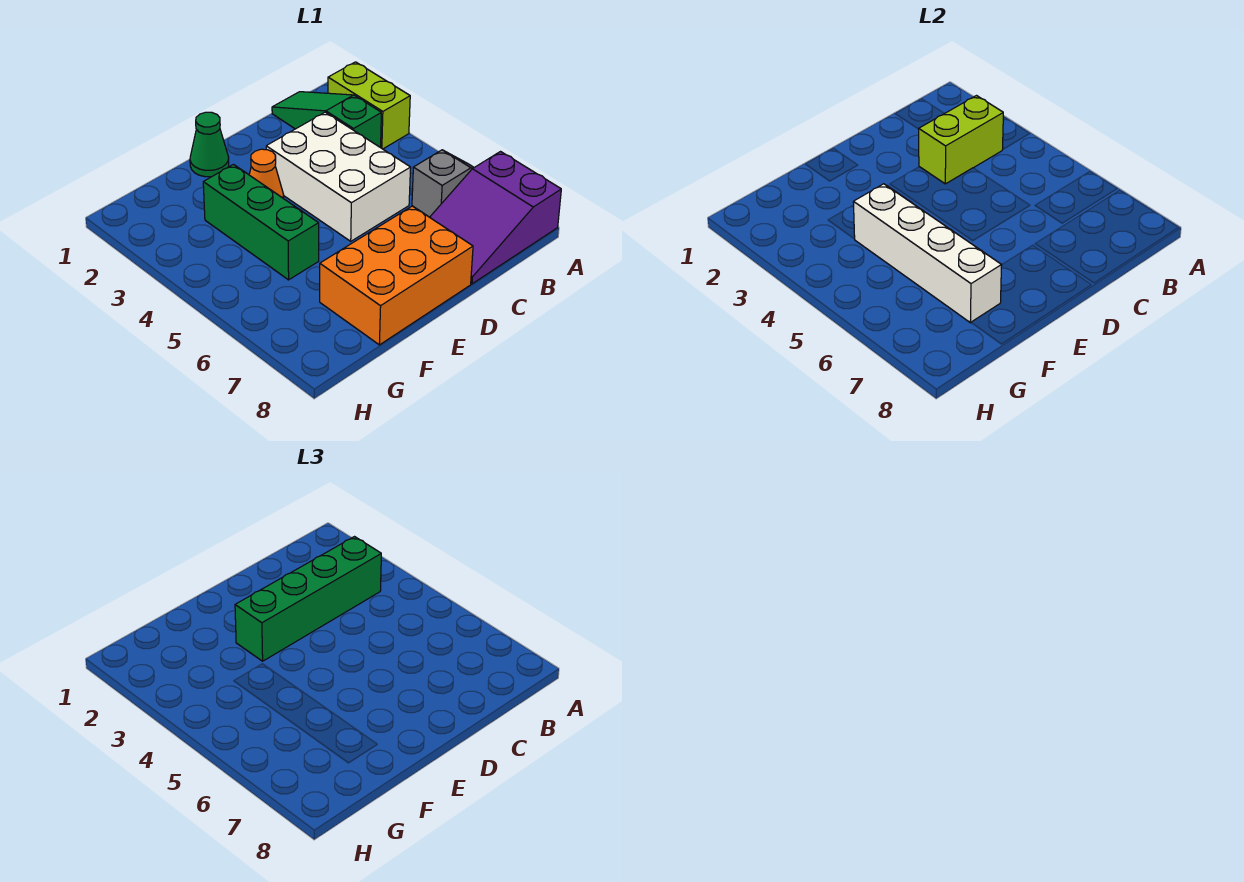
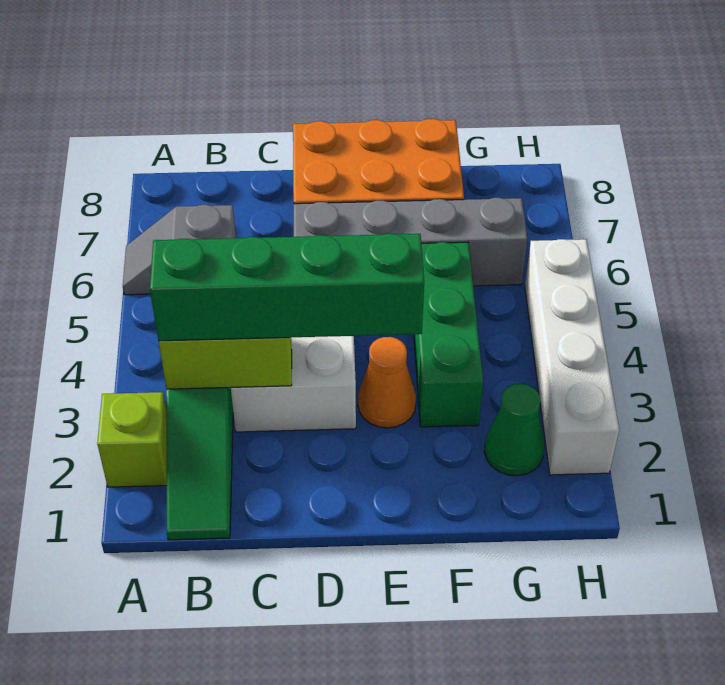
lime brick A2:A3 level 1 -> lime brick A2 level 1
purple slope A7:C8 level 1 top A -> none
none -> grey brick D6:G6 level 1
green cone E1 level 1 -> green cone G2 level 1
white brick F4:F7 level 2 -> white brick H2:H5 level 1

